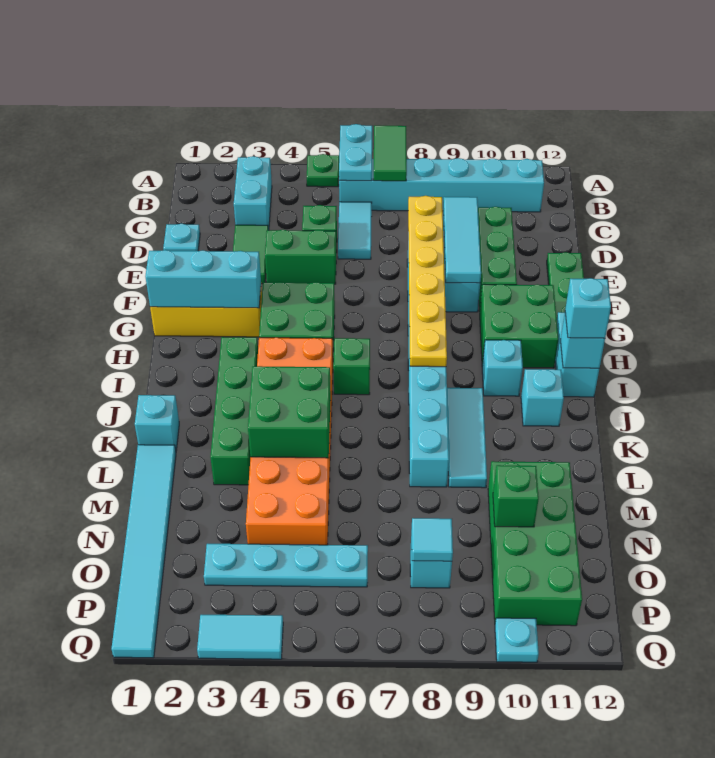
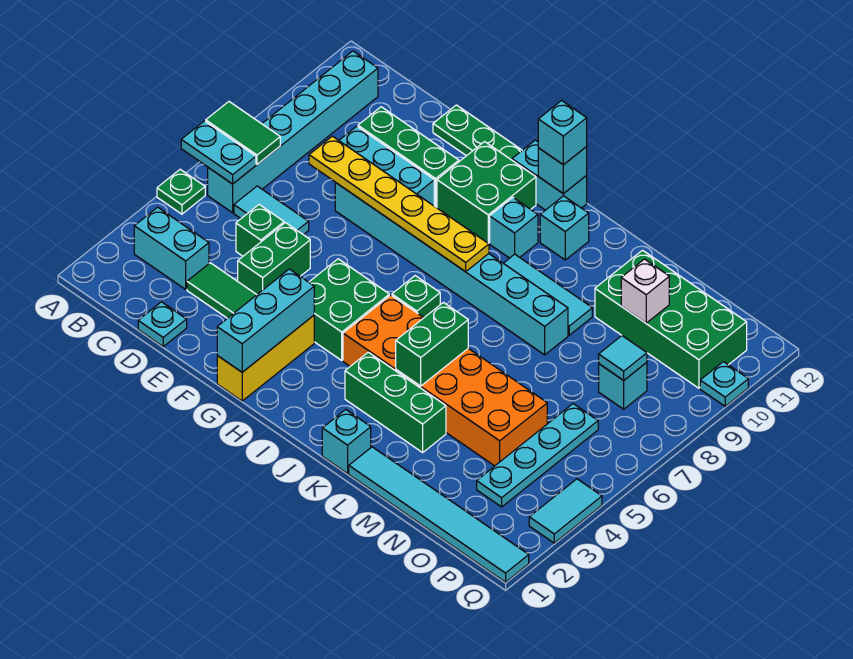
cyan tile D9:F9 level 2 -> none
green brick I3:L3 level 1 -> green brick J3:L3 level 1
green brick K4:L5 level 2 -> green brick K4:K5 level 2
green brick N10 level 2 -> white brick N10 level 2

